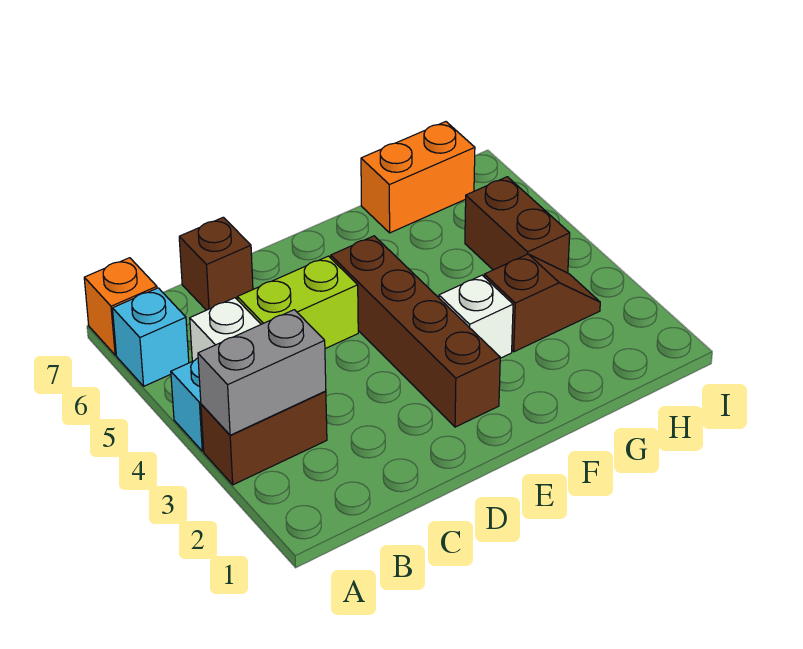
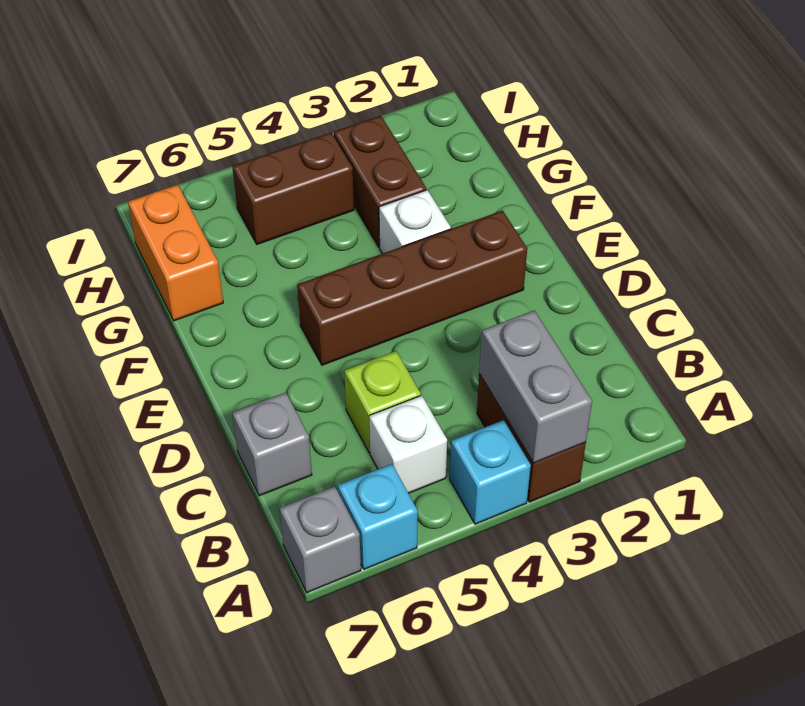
orange brick A7 level 1 -> grey brick A7 level 1
lime brick C5:D5 level 1 -> lime brick C5 level 1
brown brick C7 level 1 -> grey brick C7 level 1
brown slope G3:H3 level 1 top G -> brown brick G3:H3 level 1

